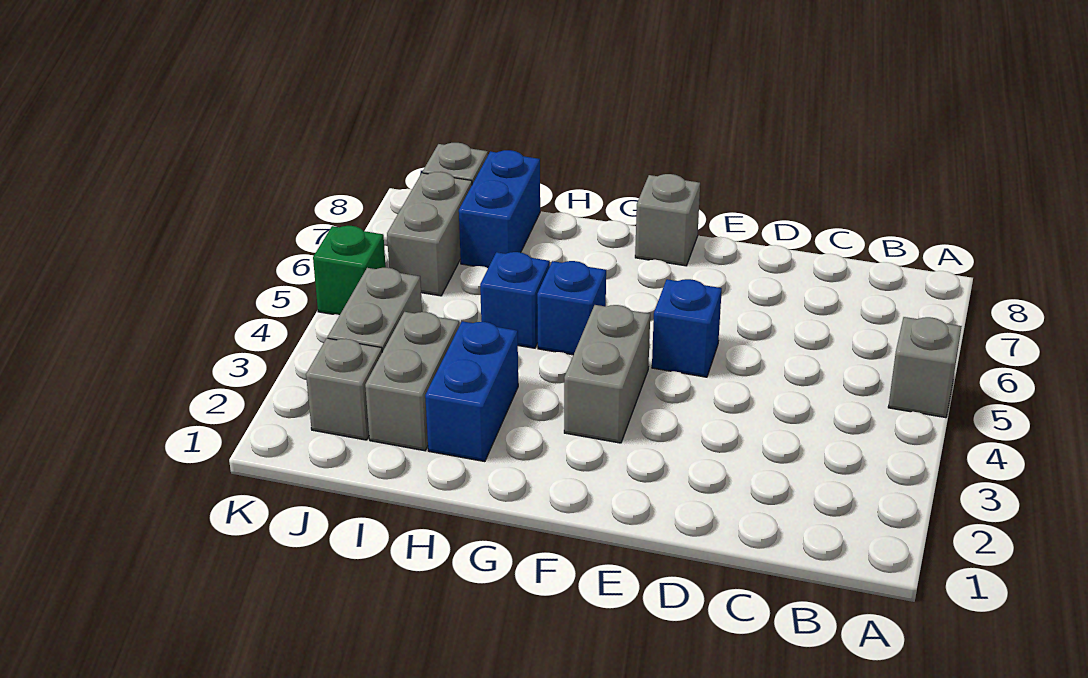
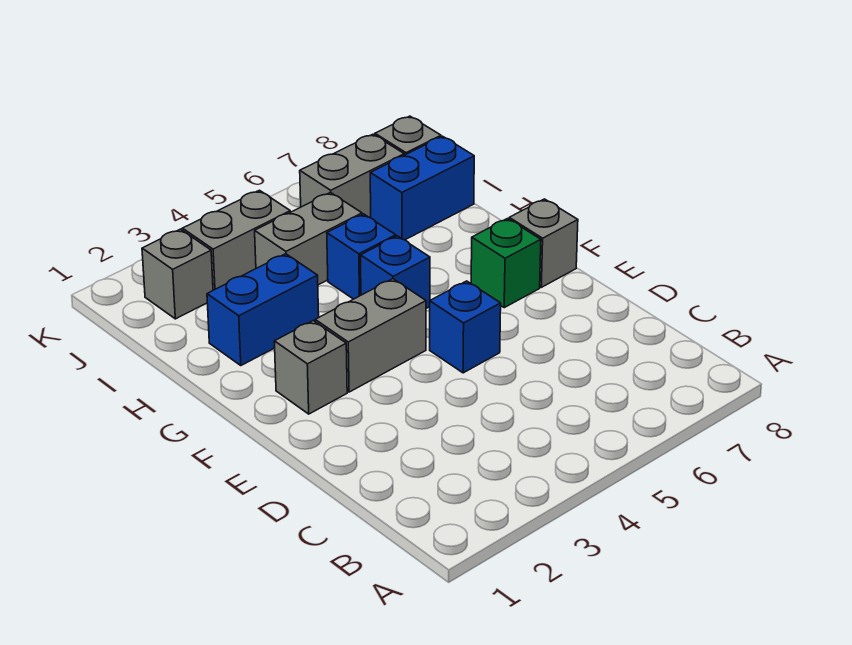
grey brick A5 level 1 -> grey brick F2 level 1
grey brick I2:I3 level 1 -> grey brick I4:I5 level 1
green brick K5 level 1 -> green brick F7 level 1

